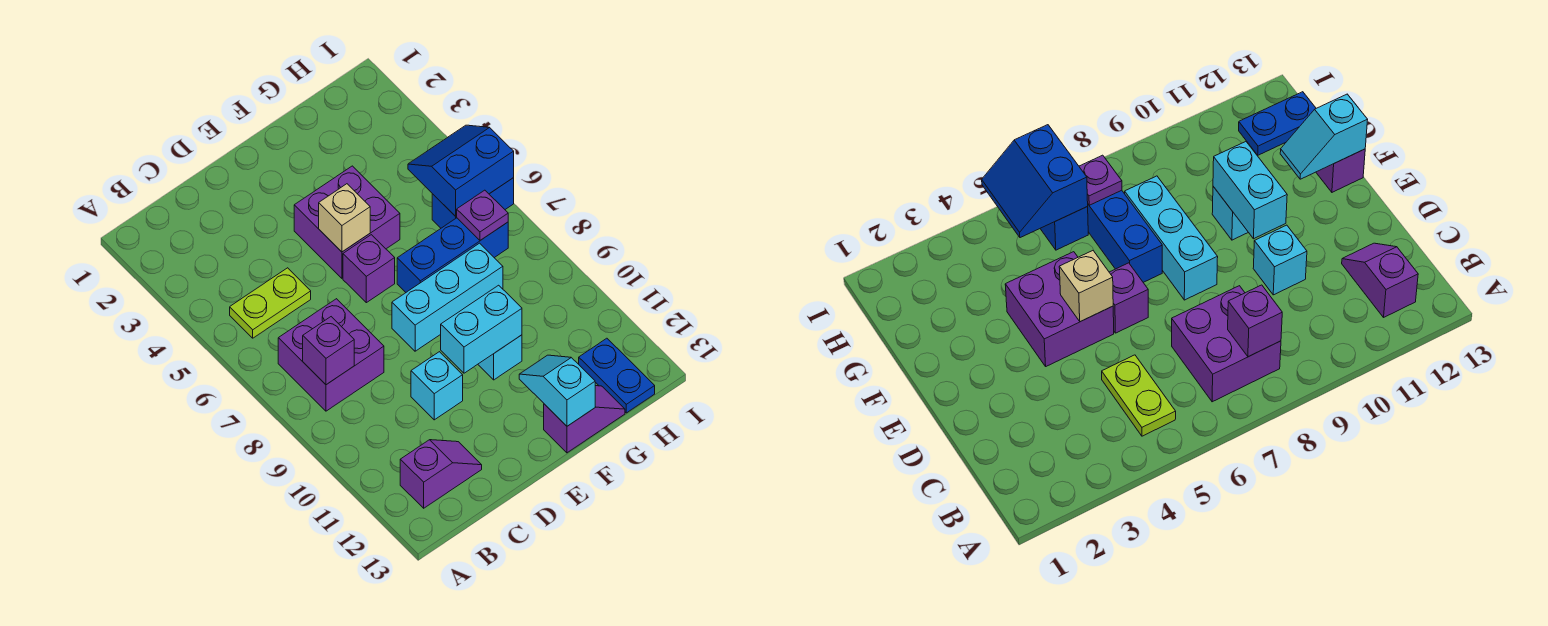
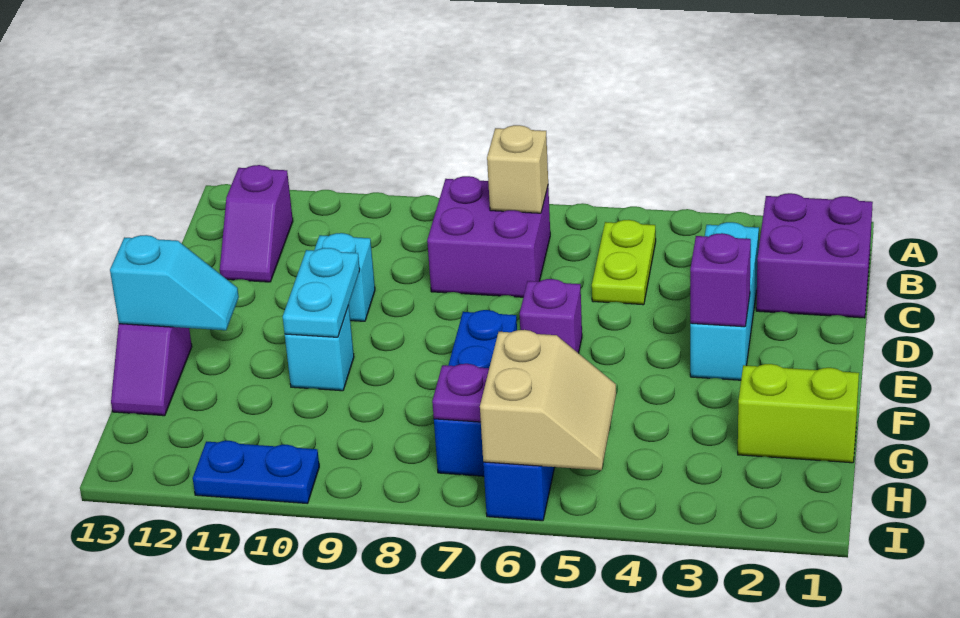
purple brick B8 level 2 -> purple brick E3 level 2
purple brick E4:F5 level 1 -> purple brick B1:C2 level 1
tan brick E5 level 2 -> tan brick B7 level 2
cyan brick E8:G8 level 1 -> cyan brick C3:E3 level 1
cyan brick E10:F10 level 2 -> cyan plate E10:F10 level 2
none -> lime brick G1:G2 level 1
blue slope H5:I6 level 2 top 6 -> tan slope H5:I6 level 2 top 6
blue plate H12:H13 level 1 -> blue plate I10:I11 level 1

